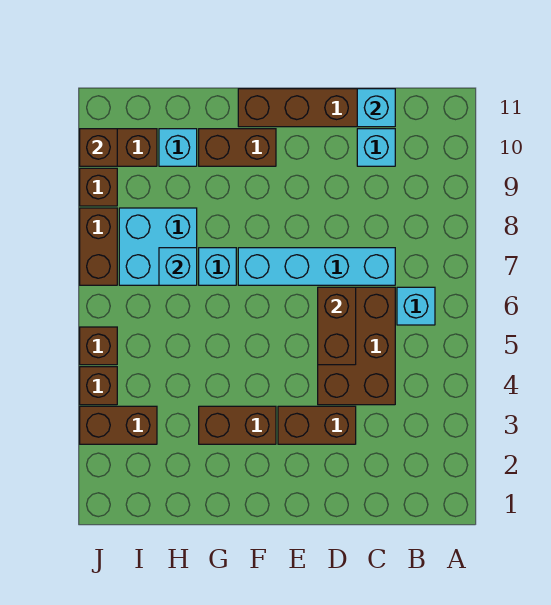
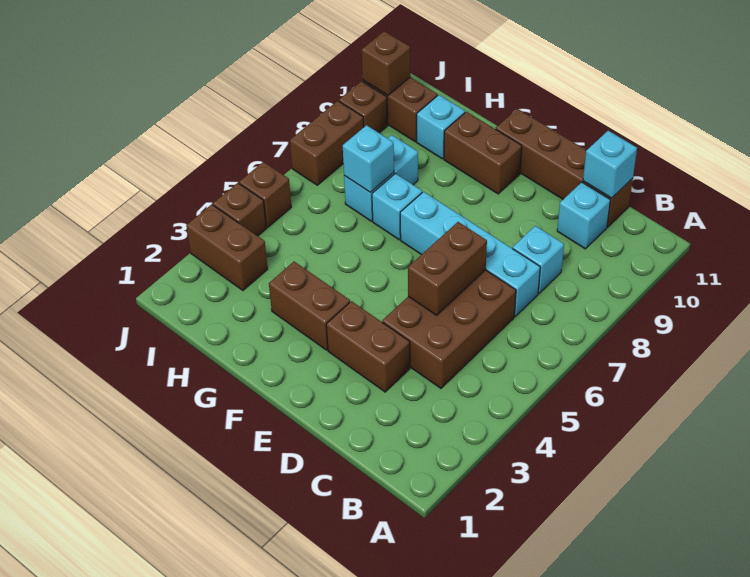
cyan brick B6 level 1 -> cyan brick C8 level 1
cyan brick H7:I8 level 1 -> cyan brick H7:H8 level 1

